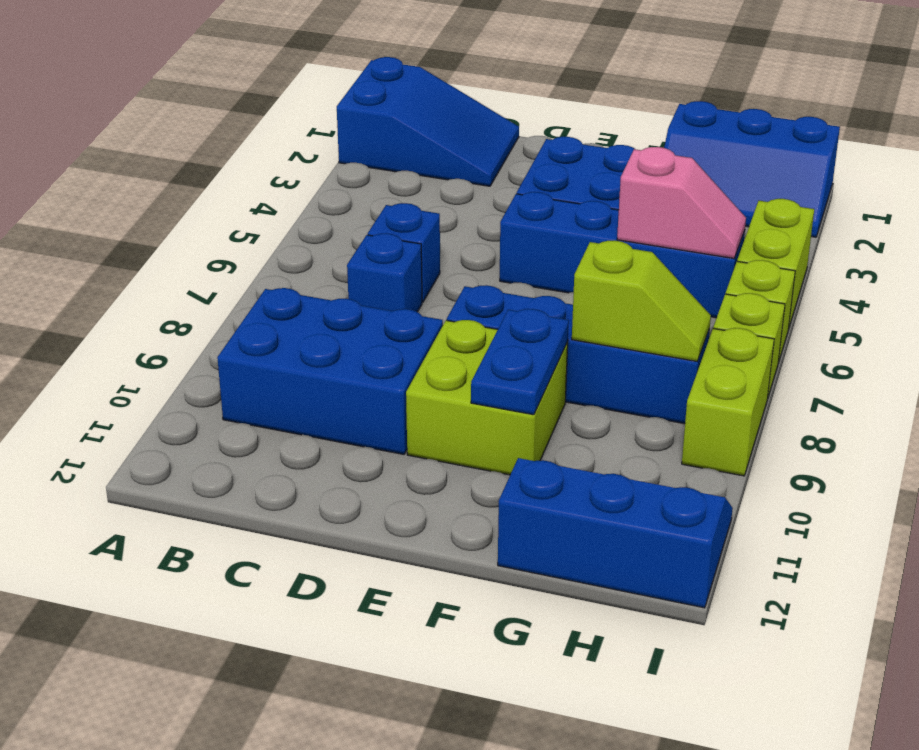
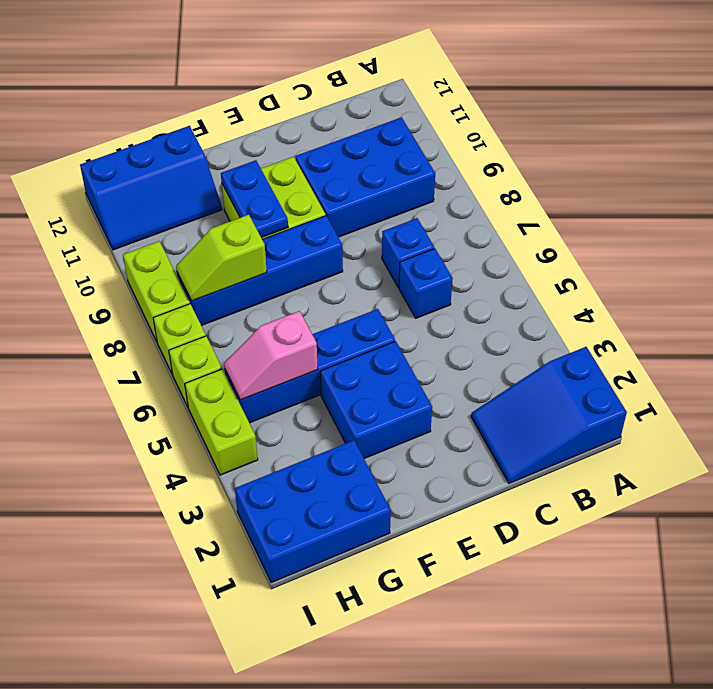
blue slope G1:I2 level 1 top 1 -> blue brick G1:I2 level 1

